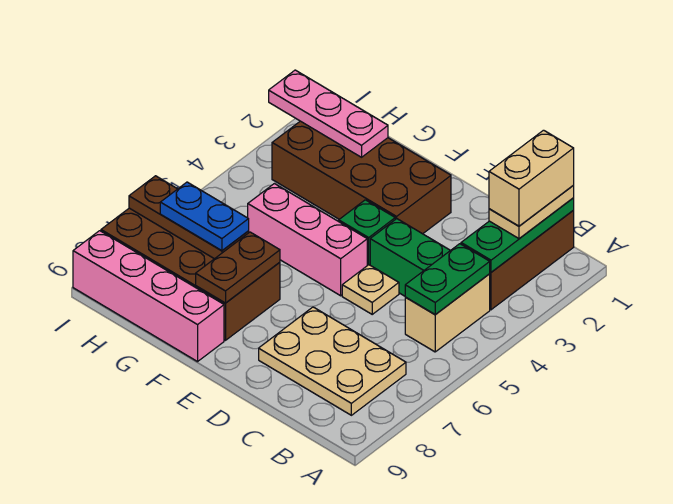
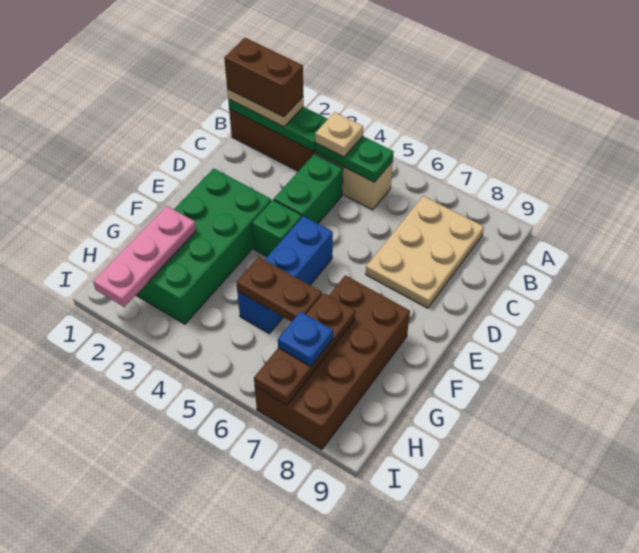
tan brick B1:B2 level 4 -> brown brick B1:B2 level 4
tan plate D5 level 1 -> tan plate B4 level 3
brown brick E2:H3 level 1 -> green brick E2:H3 level 1
pink brick E5:G5 level 1 -> blue brick E5:G5 level 1
brown plate F7:F8 level 2 -> brown plate G5:G6 level 2
pink brick F9:I9 level 1 -> none
blue plate G7:H7 level 3 -> blue plate H7 level 3

